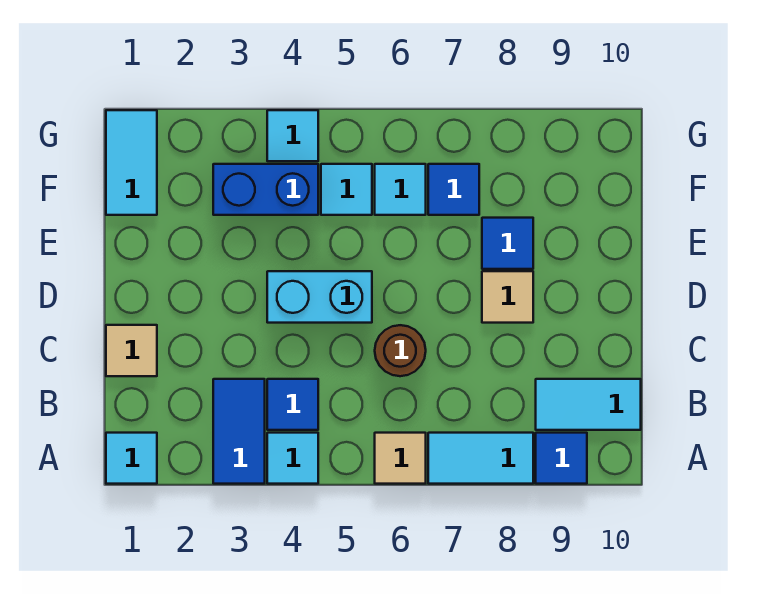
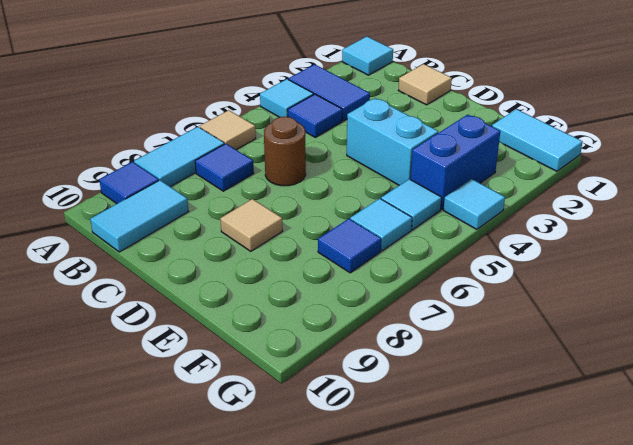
cyan brick D4:D5 level 1 -> cyan brick D4:E4 level 1
blue tile E8 level 1 -> blue tile B7 level 1

